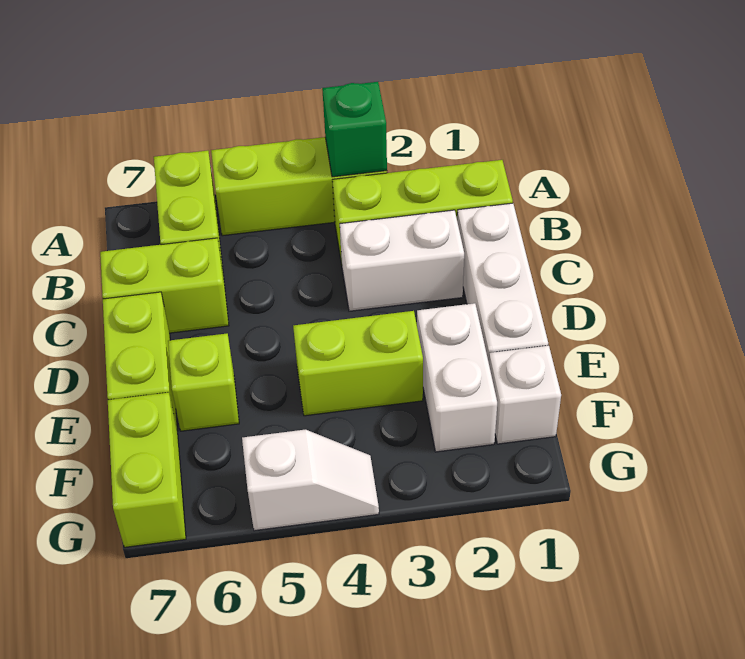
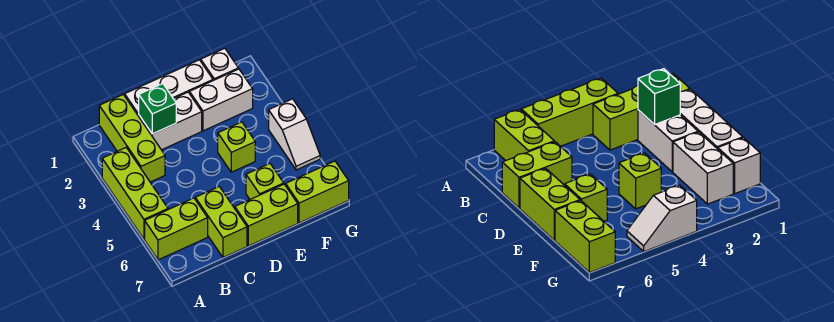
green brick A3 level 2 -> green brick C2 level 2
white brick C2:C3 level 1 -> white brick C2:D2 level 1
lime brick E3:E4 level 1 -> lime brick E4 level 1
white slope G4:G5 level 1 top 5 -> white slope G4:G5 level 1 top 4

